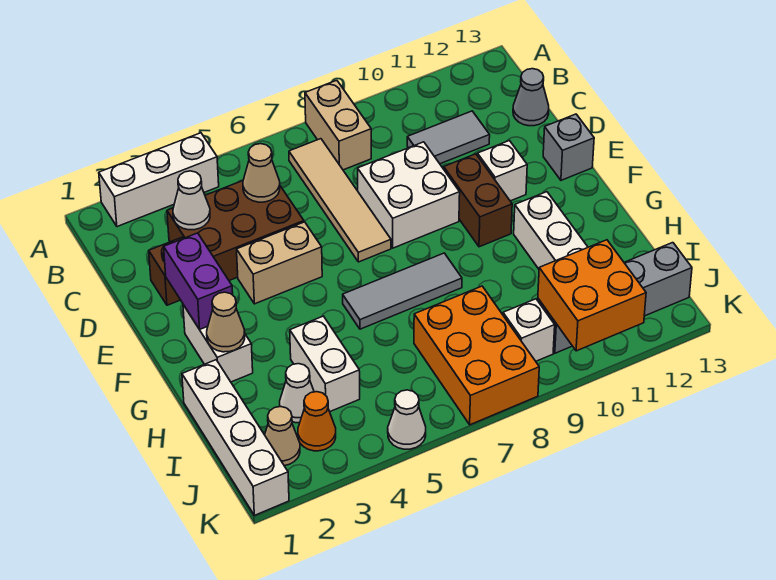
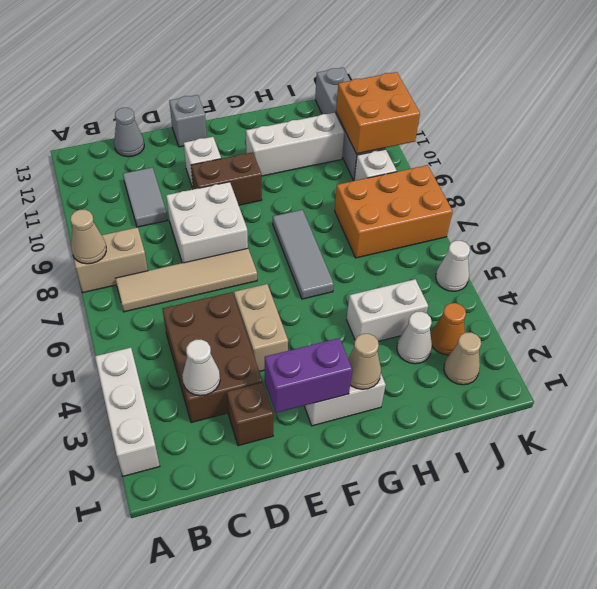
tan cone C5 level 2 -> tan cone A8 level 2
white brick H1:K1 level 1 -> none

